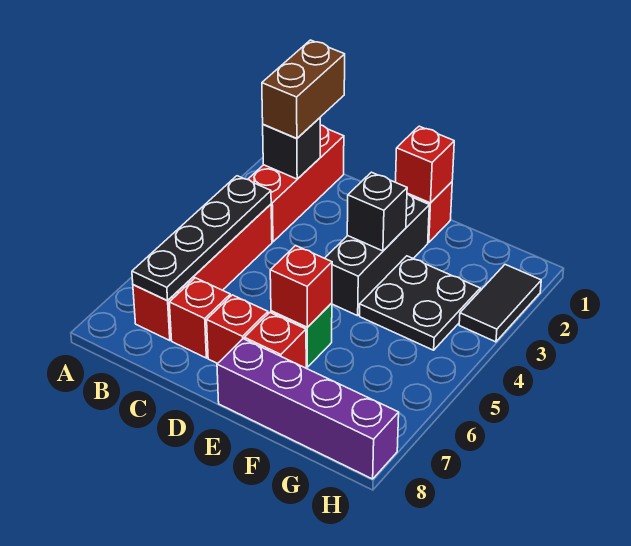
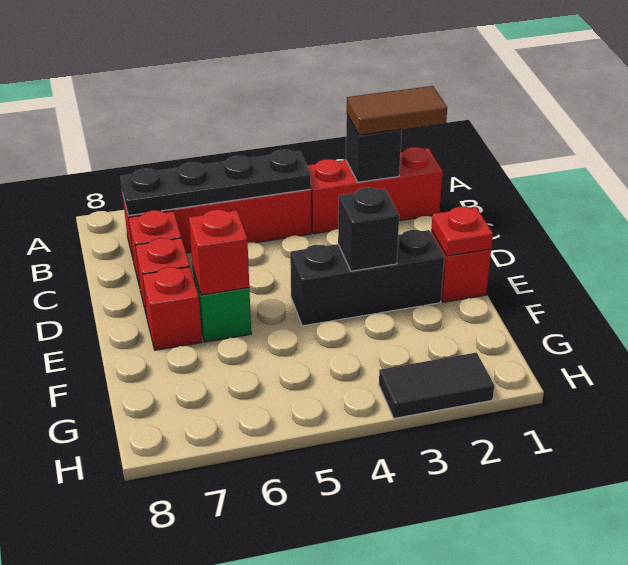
brown brick B1:B2 level 3 -> brown tile B1:B2 level 3
red brick E1 level 2 -> red plate E1 level 2
purple brick E8:H8 level 1 -> none
black plate F3:G4 level 1 -> none

